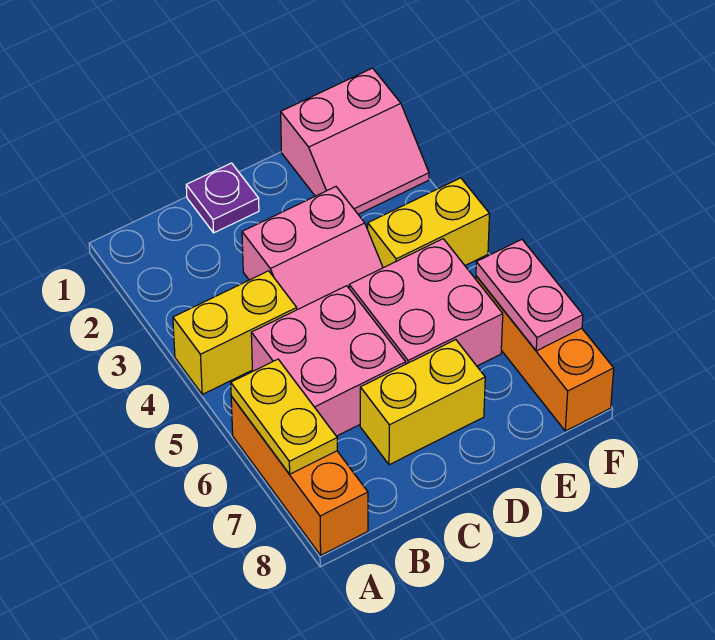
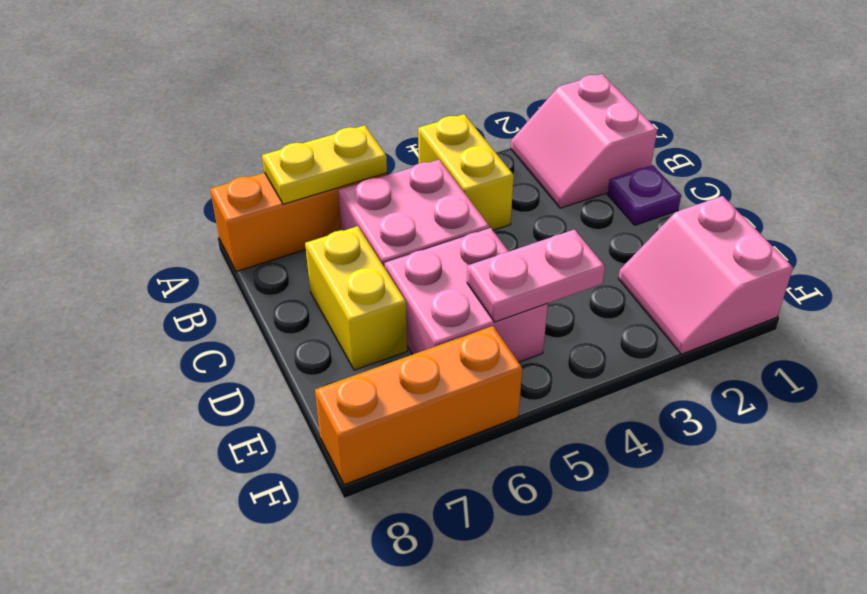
pink slope C3:D4 level 1 top 3 -> pink slope A1:B2 level 1 top 1
yellow brick E4:F4 level 1 -> none
pink plate F6:F7 level 2 -> pink plate E4:E5 level 2

